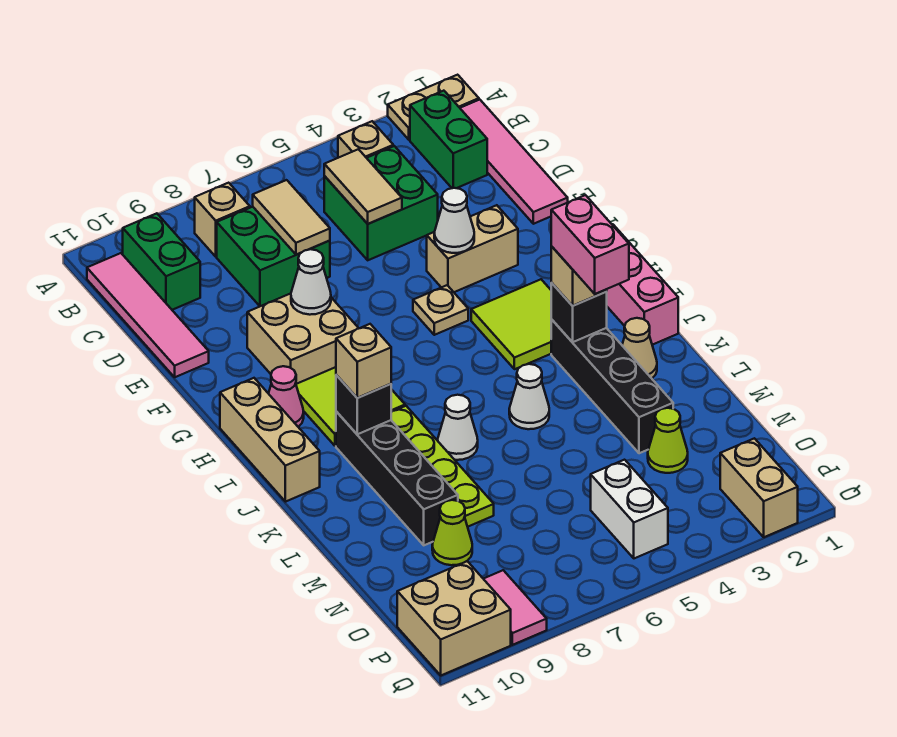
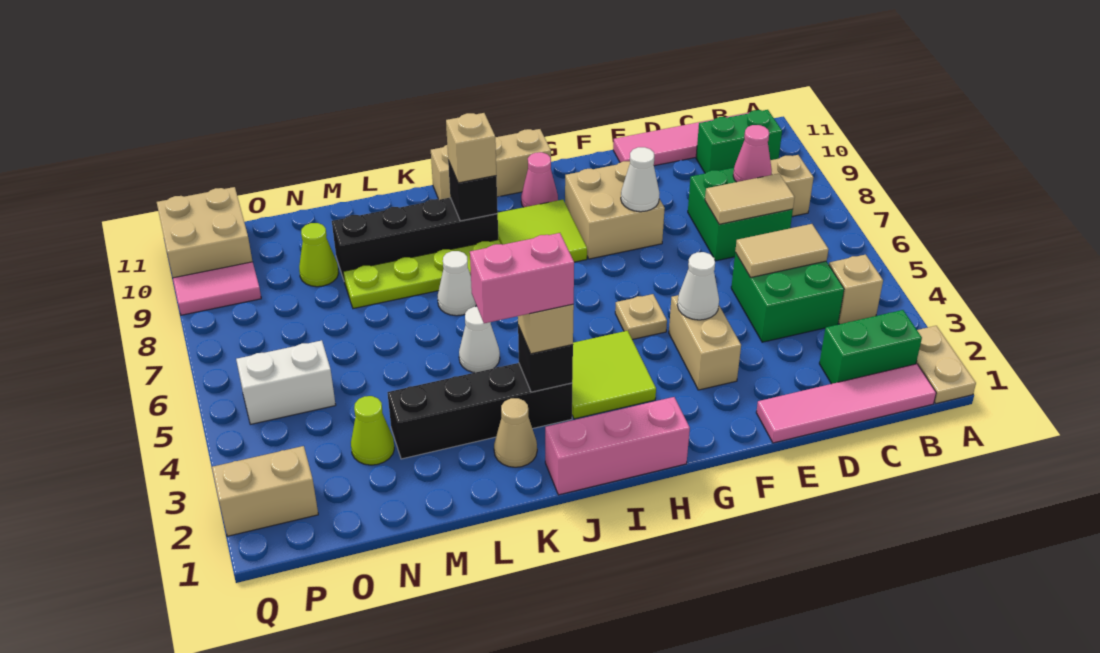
none -> pink cone C8 level 2

